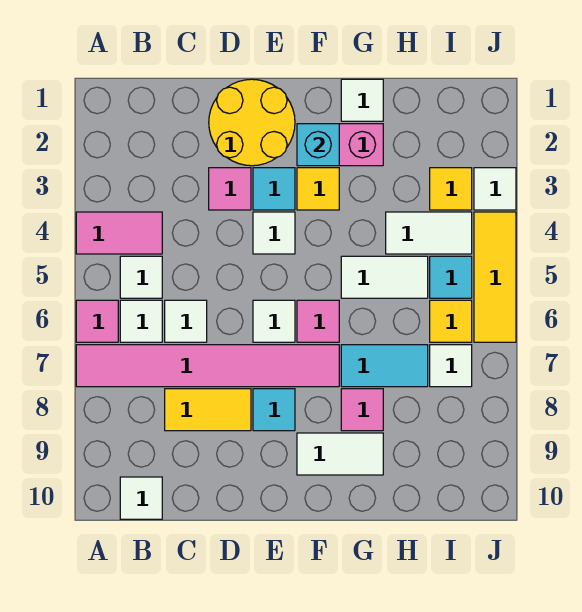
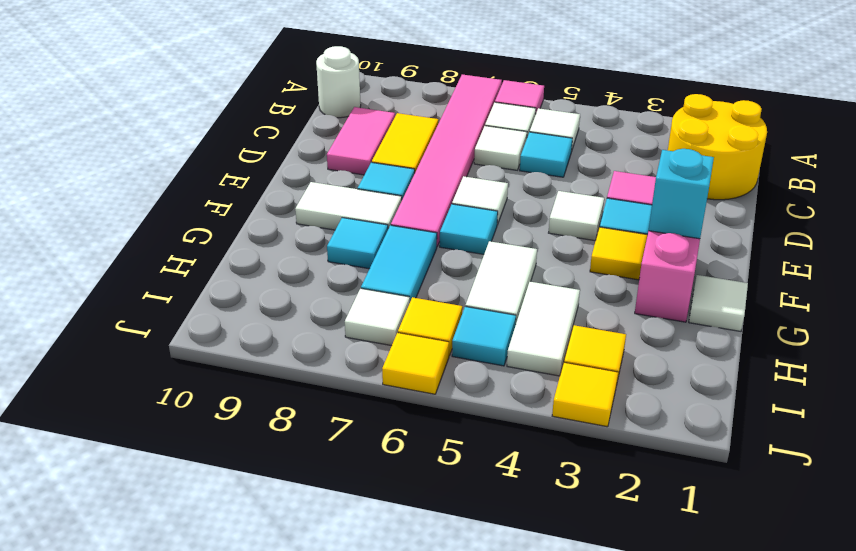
pink tile A4:B4 level 1 -> pink tile C9:D9 level 1
white tile B10 level 1 -> white round brick B10 level 1
none -> cyan tile C5 level 1
yellow round brick D1:E2 level 1 -> yellow round brick B1:C2 level 1
pink tile F6 level 1 -> cyan tile F6 level 1
white tile F9:G9 level 1 -> white tile F8:F9 level 1
pink tile G8 level 1 -> cyan tile G8 level 1
white tile J3 level 1 -> yellow tile J3 level 1
yellow tile J4:J6 level 1 -> yellow tile J6 level 1

